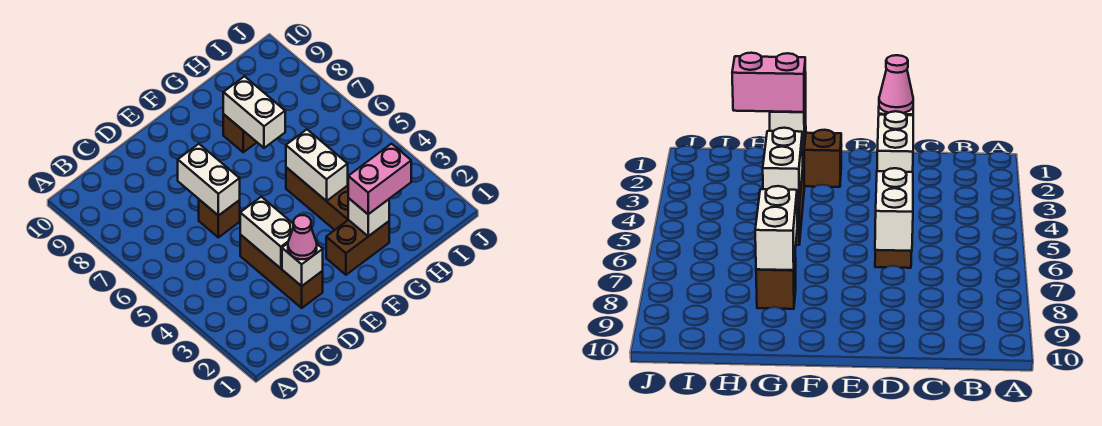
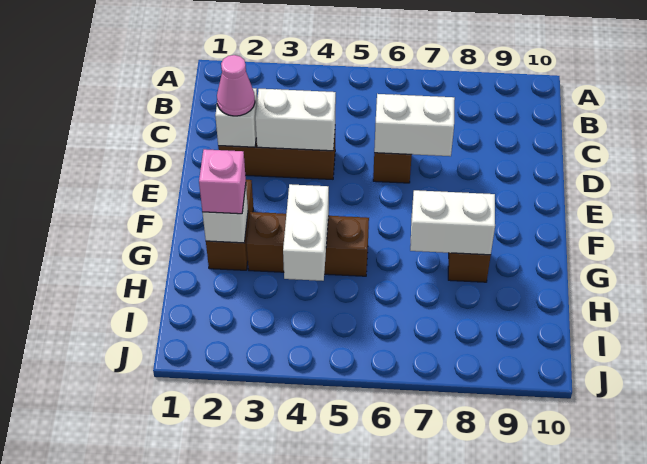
pink brick G2:H2 level 3 -> pink brick G2 level 3
white brick G4:G5 level 2 -> white brick G4:H4 level 2

